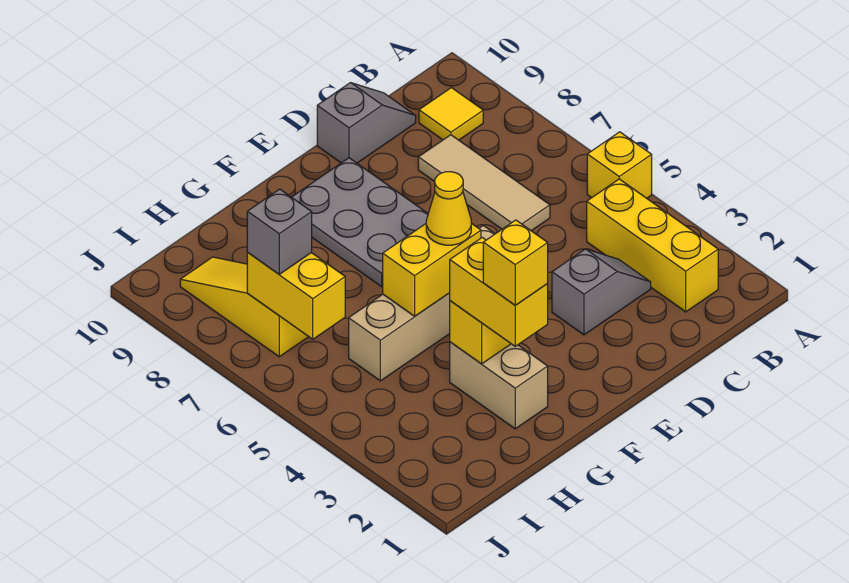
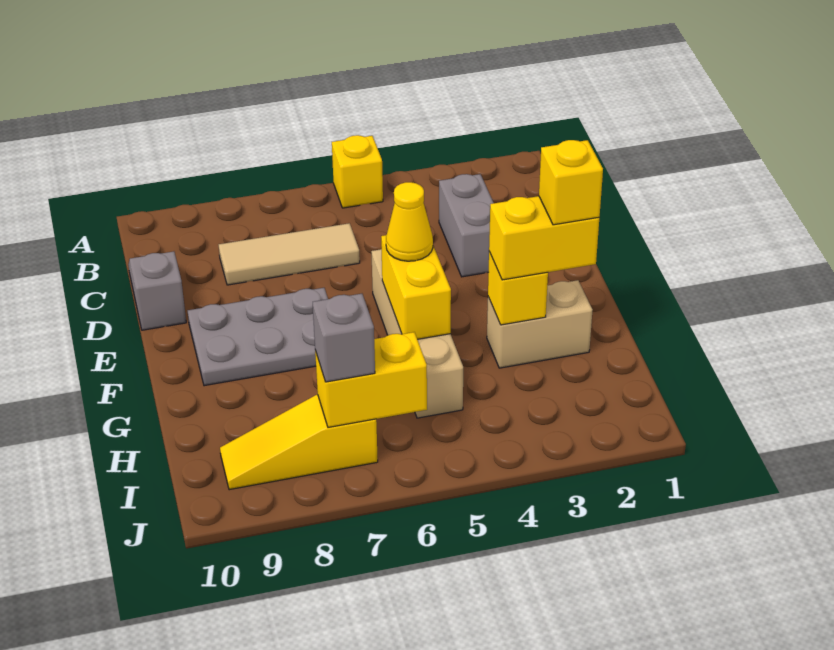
yellow brick B2:B4 level 1 -> none
yellow tile B9 level 1 -> none
grey slope C3:D3 level 1 top D -> grey brick C3:D3 level 1

